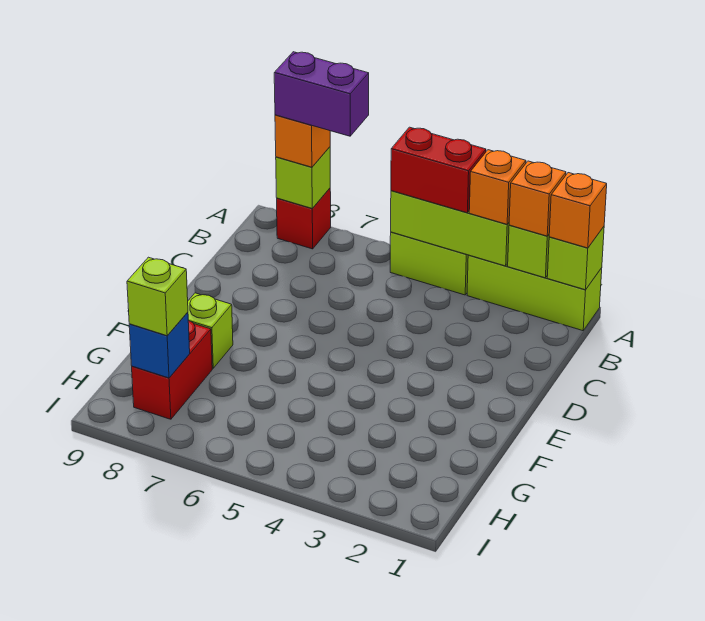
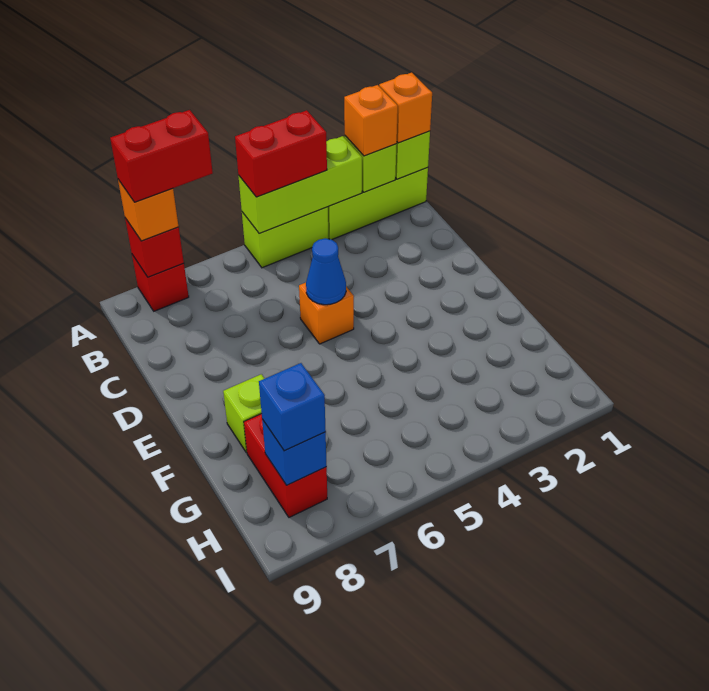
orange brick A3 level 3 -> orange brick D5 level 1
purple brick A7:A8 level 4 -> red brick A7:A8 level 4
lime brick A8 level 2 -> red brick A8 level 2
none -> blue cone D5 level 2
lime brick H8 level 3 -> blue brick H8 level 3

